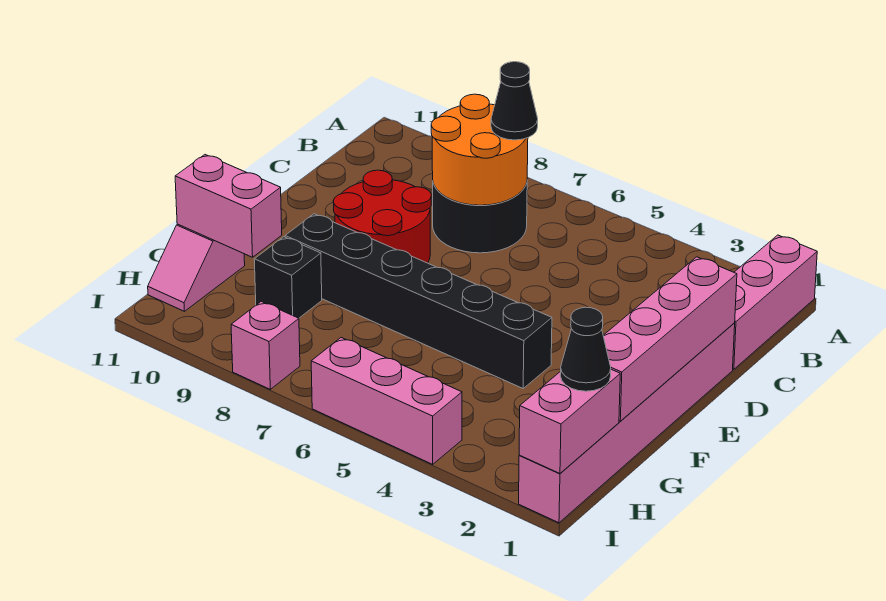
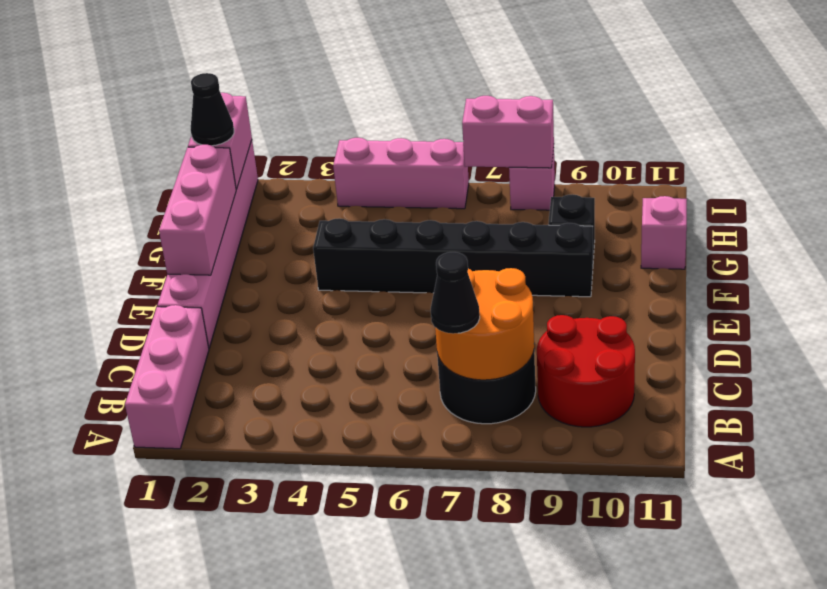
pink brick D1:G1 level 2 -> pink brick E1:G1 level 2
red round brick D8:E9 level 1 -> red round brick B9:C10 level 1
pink brick G10:G11 level 2 -> pink brick I7:I8 level 2

